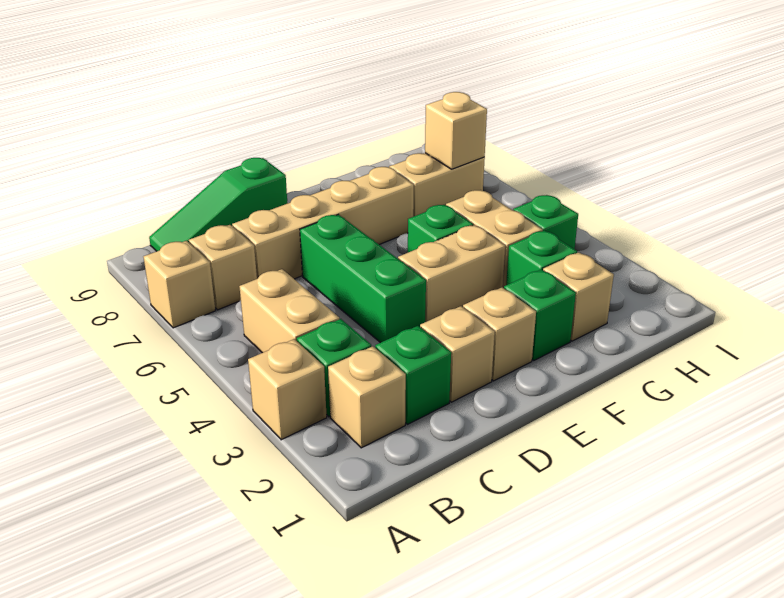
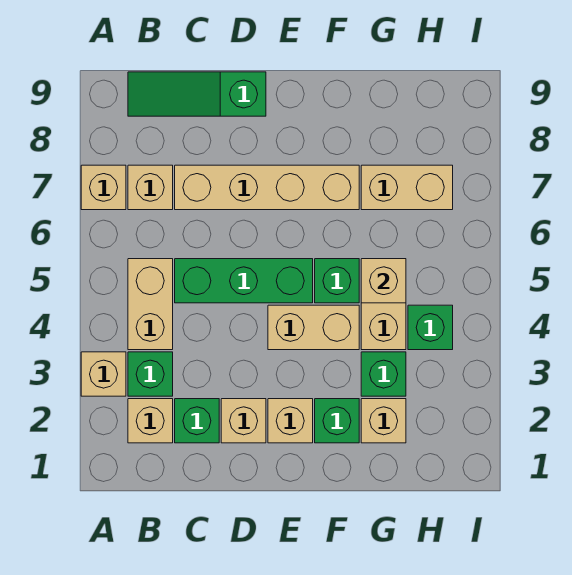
green brick D4:D6 level 1 -> green brick C5:E5 level 1
tan brick H7 level 2 -> tan brick G5 level 2

